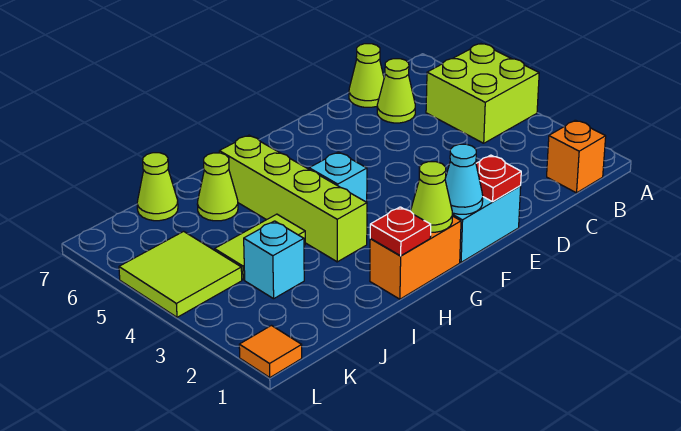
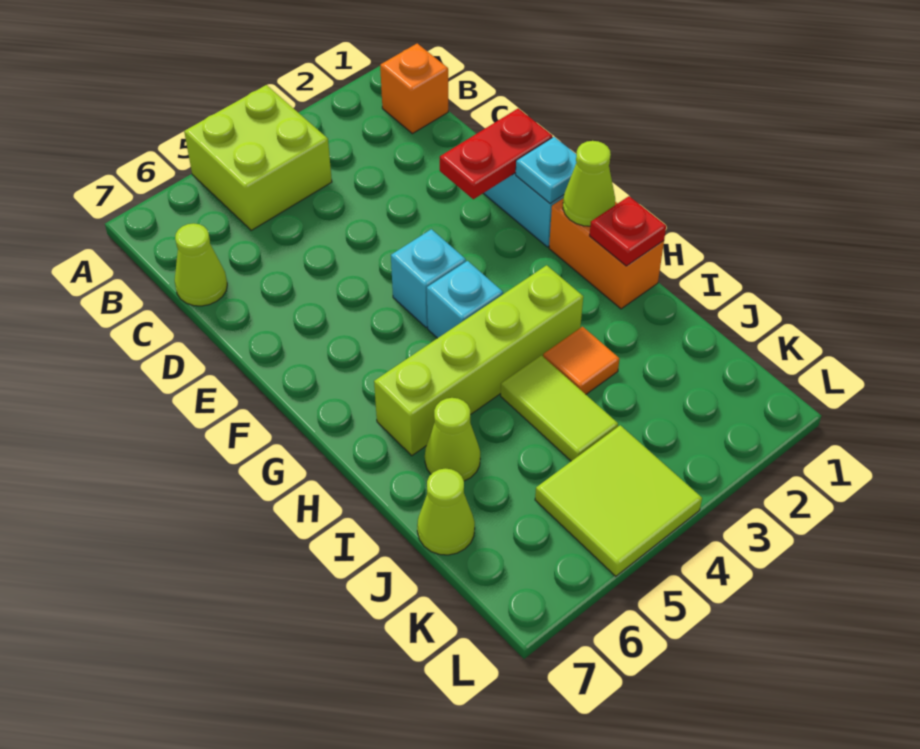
lime cone C6 level 1 -> none
red plate E1 level 2 -> red plate E1:E2 level 2
cyan cone F1 level 2 -> cyan plate F1 level 2
cyan brick J3 level 1 -> cyan brick F4 level 1
orange tile L1 level 1 -> orange tile I3 level 1

